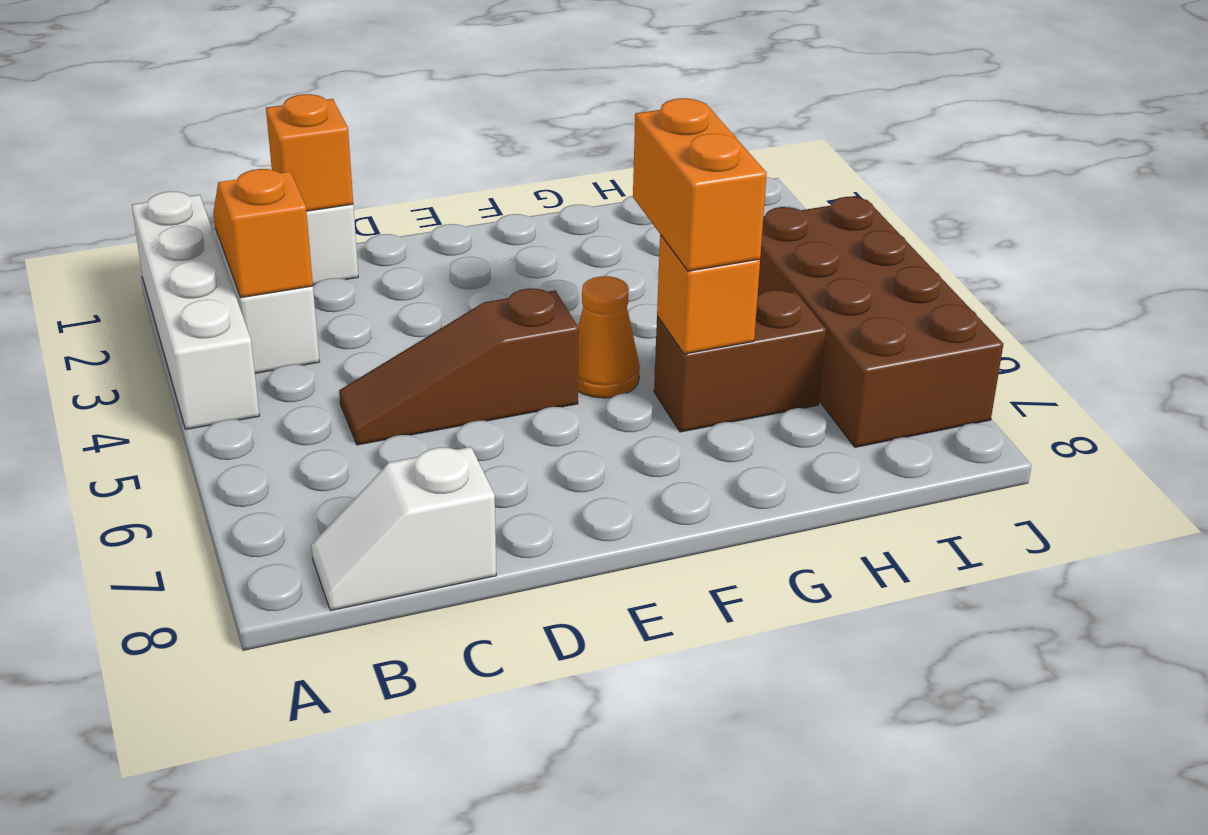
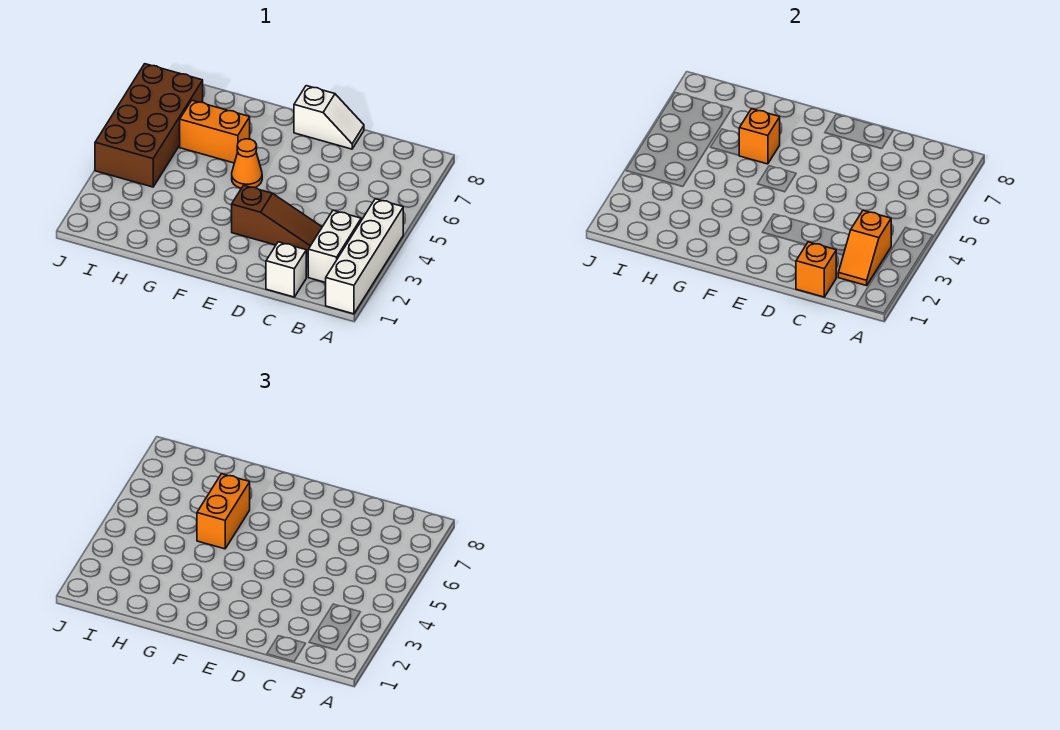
white slope B8:C8 level 1 top C -> white slope D8:E8 level 1 top E
brown slope C5:E5 level 1 top E -> brown slope C3:E3 level 1 top E
brown brick G6:H6 level 1 -> orange brick G6:H6 level 1

